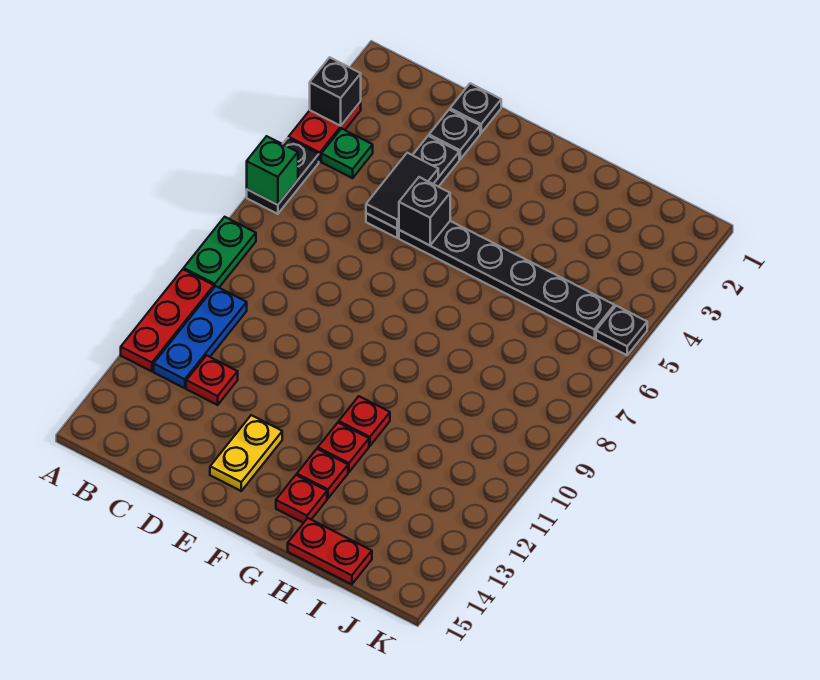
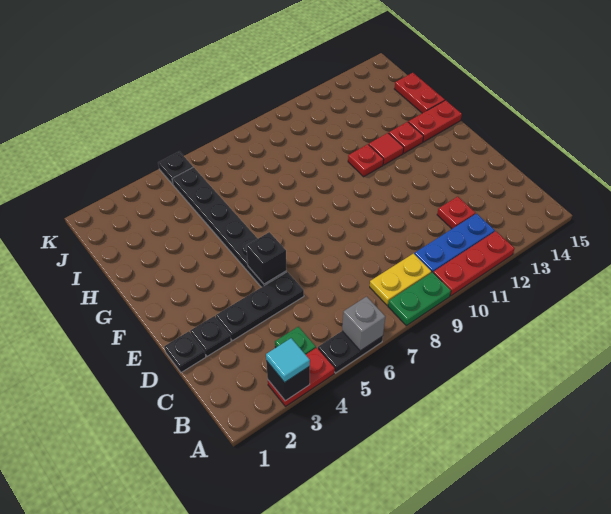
none -> cyan tile A3 level 3
green brick A6 level 2 -> grey brick A6 level 2
black tile D4:D5 level 2 -> none
yellow plate E13:E14 level 1 -> yellow plate B8:B9 level 1
red plate G12 level 1 -> red tile G12 level 1
red plate G14 level 1 -> red plate G14:G15 level 1

